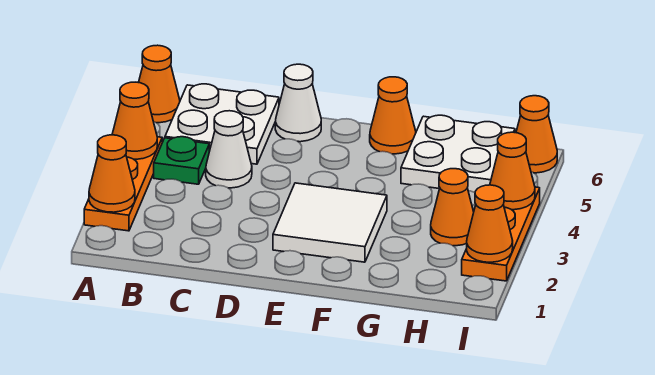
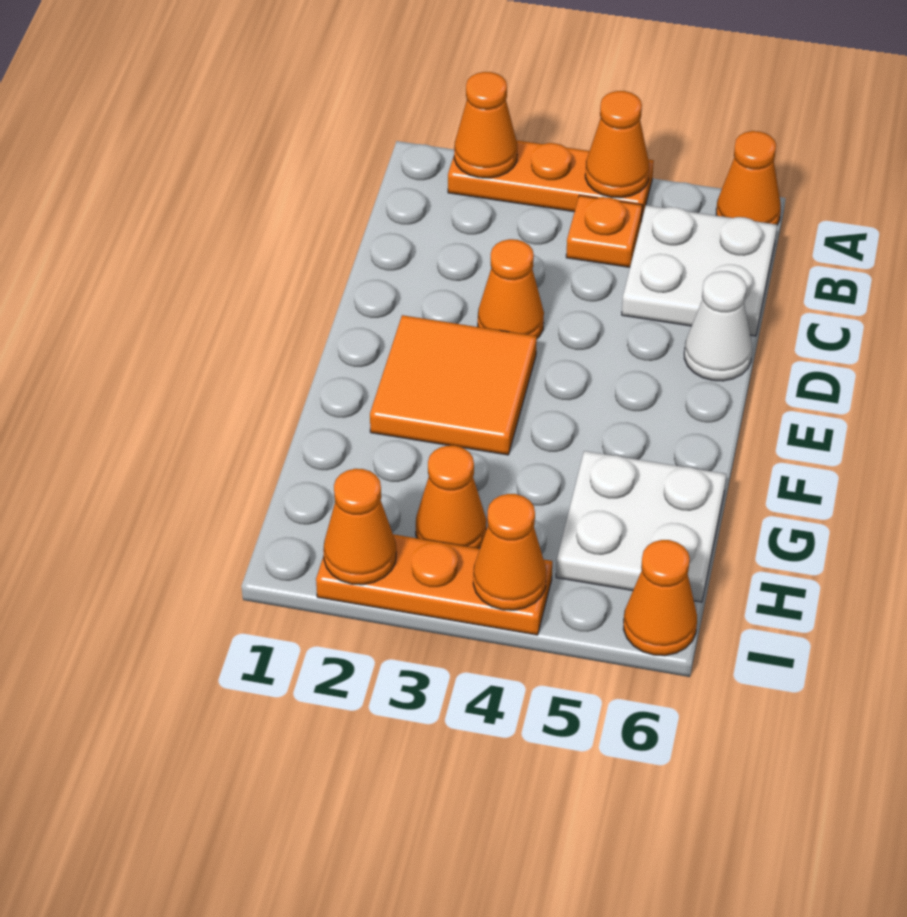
green plate B4 level 1 -> orange plate B4 level 1
white cone C4 level 1 -> none
white tile E2:F3 level 1 -> orange tile E2:F3 level 1
orange cone F6 level 1 -> orange cone D3 level 1

